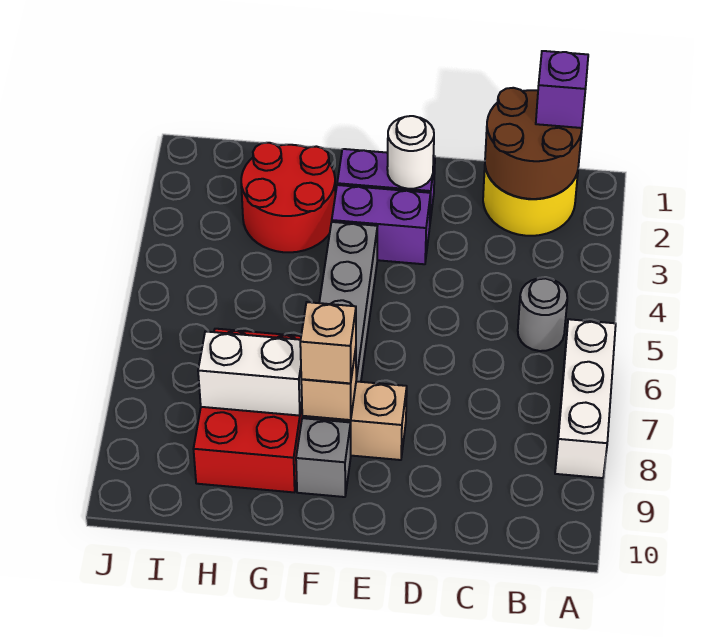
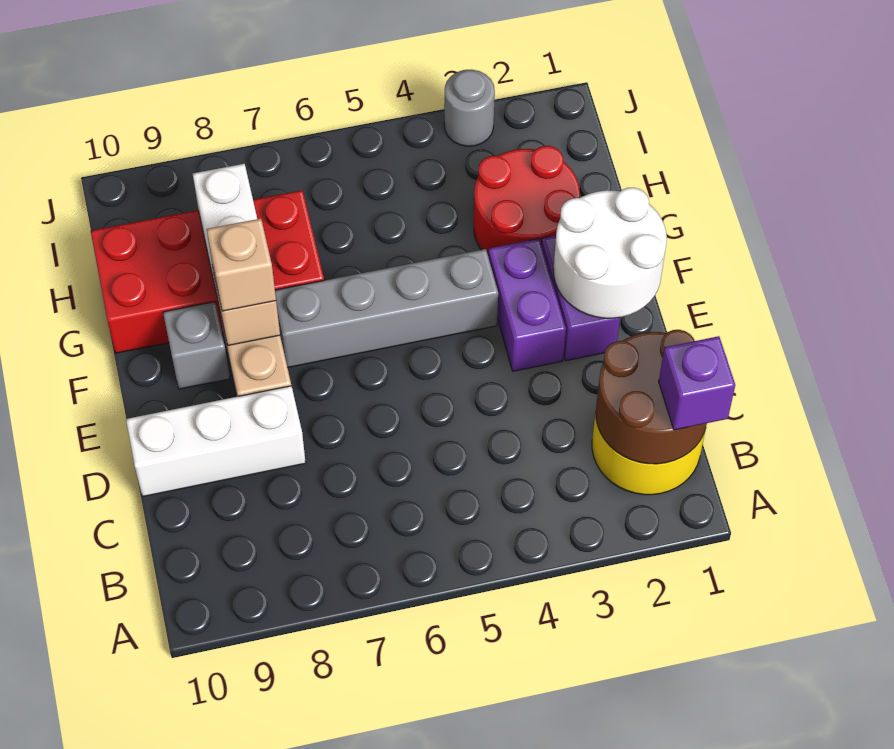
white brick A6:A8 level 1 -> white brick D8:D10 level 1
grey round brick B5 level 1 -> grey round brick J3 level 1
white round brick E2 level 2 -> white round brick E1:F2 level 2
red brick G7:H9 level 1 -> red brick G7:H10 level 1

